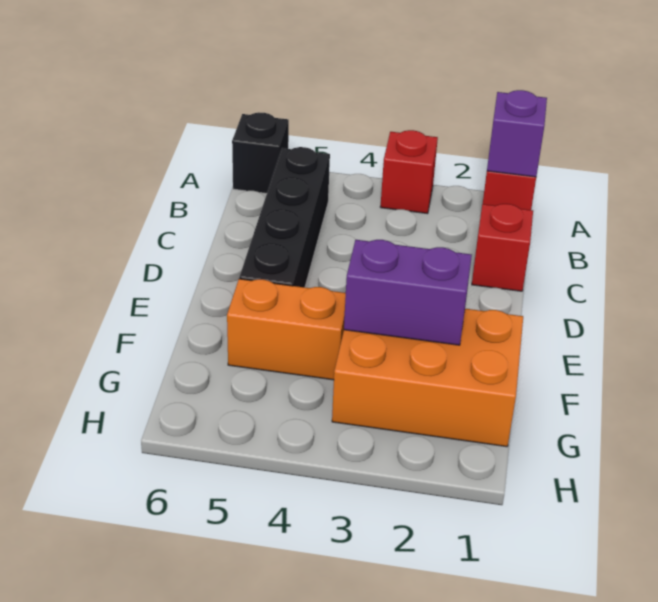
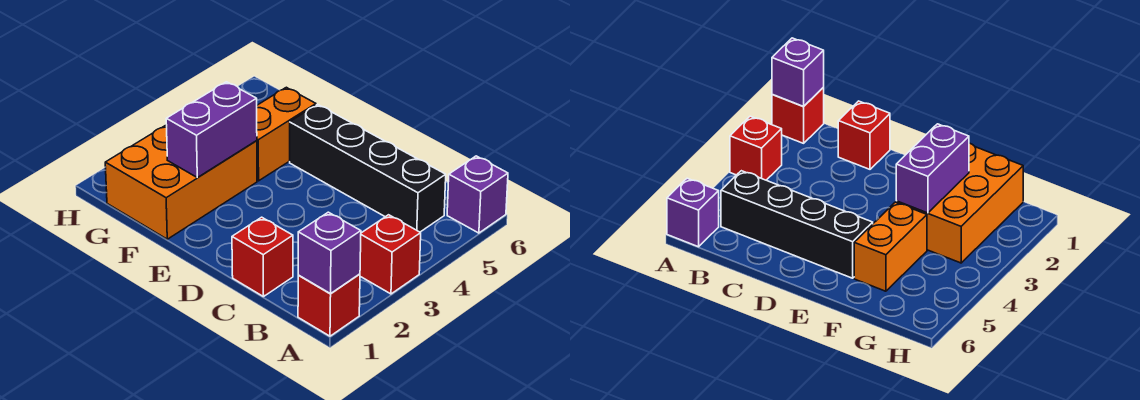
black brick A6 level 1 -> purple brick A6 level 1

